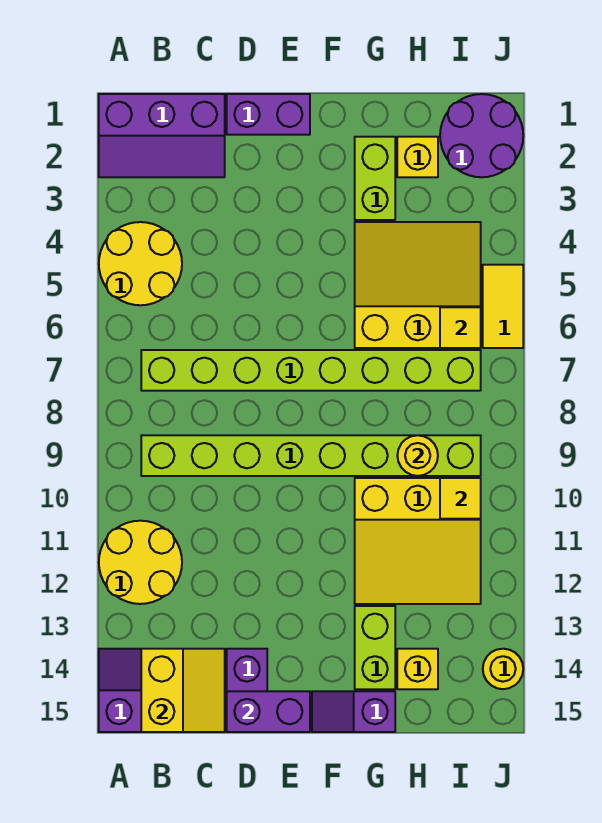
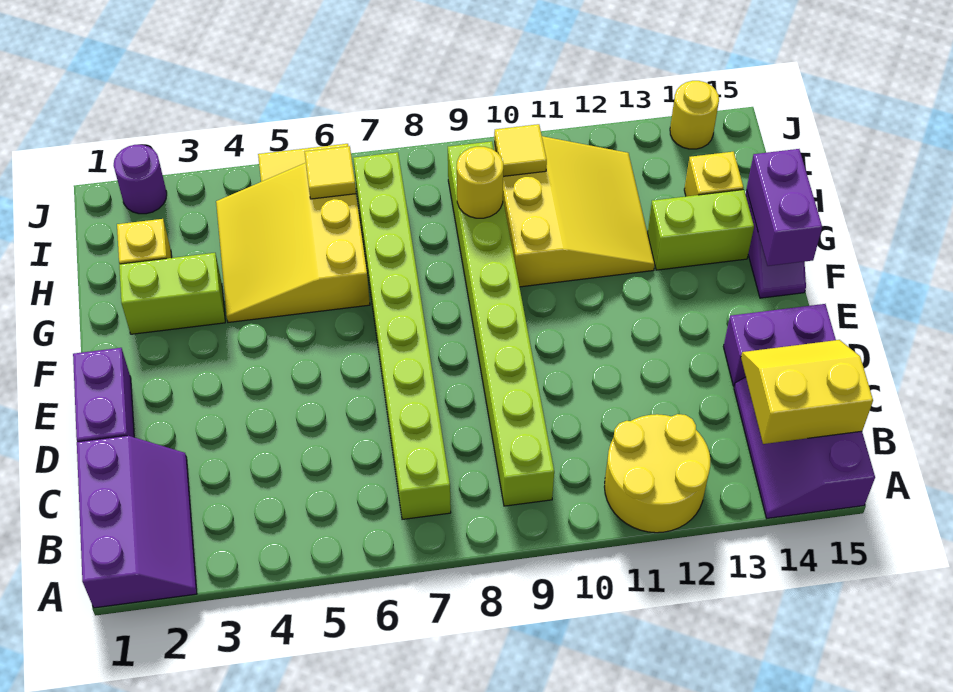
yellow round brick A4:B5 level 1 -> none
purple brick D15:E15 level 2 -> purple brick F15:G15 level 2
purple round brick I1:J2 level 1 -> purple round brick J2 level 1

